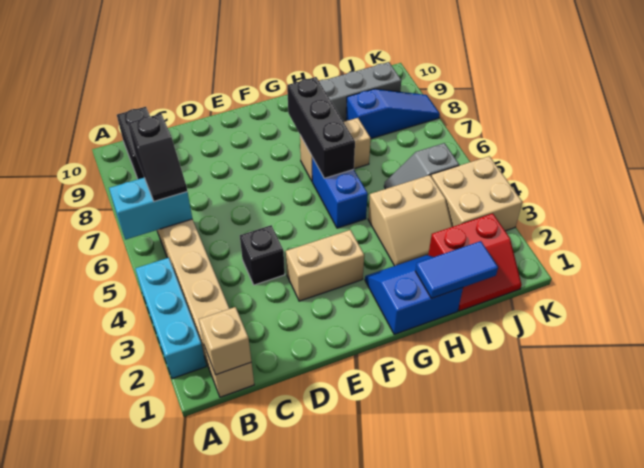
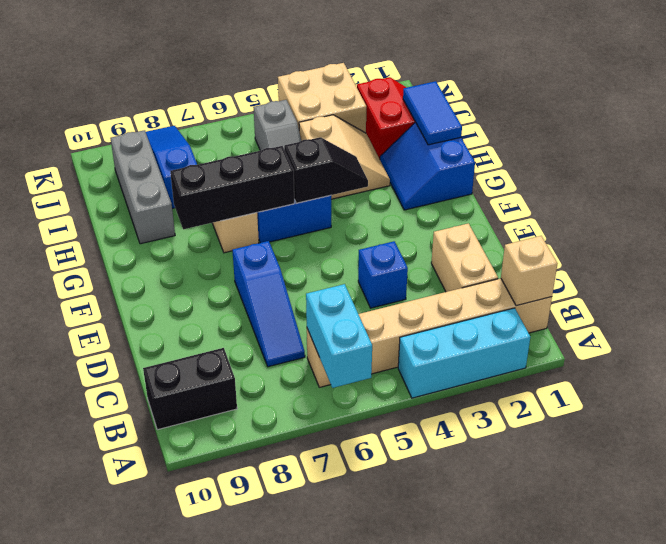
black slope B6:B7 level 3 top 7 -> black slope G4:G5 level 2 top 5
none -> blue slope C7:E7 level 1 top E
black brick D4 level 1 -> blue brick D4 level 1
tan brick E3:F3 level 1 -> tan brick C2:D2 level 1

